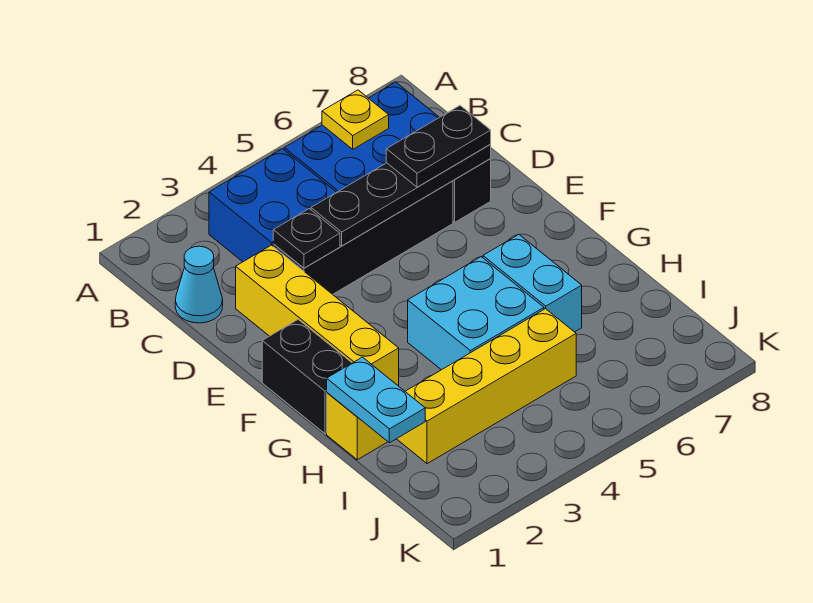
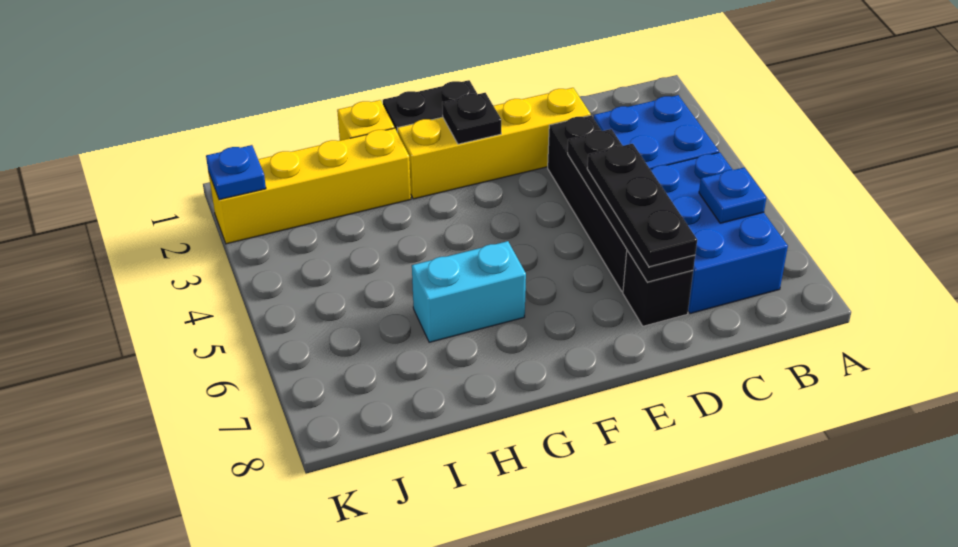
yellow plate B6 level 2 -> blue plate B6 level 2
cyan cone C1 level 1 -> none
black plate D3 level 2 -> black plate F2 level 2
black plate D6:D7 level 3 -> black plate D5:D7 level 3
cyan brick G4:H5 level 1 -> none
cyan plate H1:I1 level 2 -> none
yellow brick I2:I5 level 1 -> yellow brick H2:K2 level 1
none -> blue plate K2 level 2

